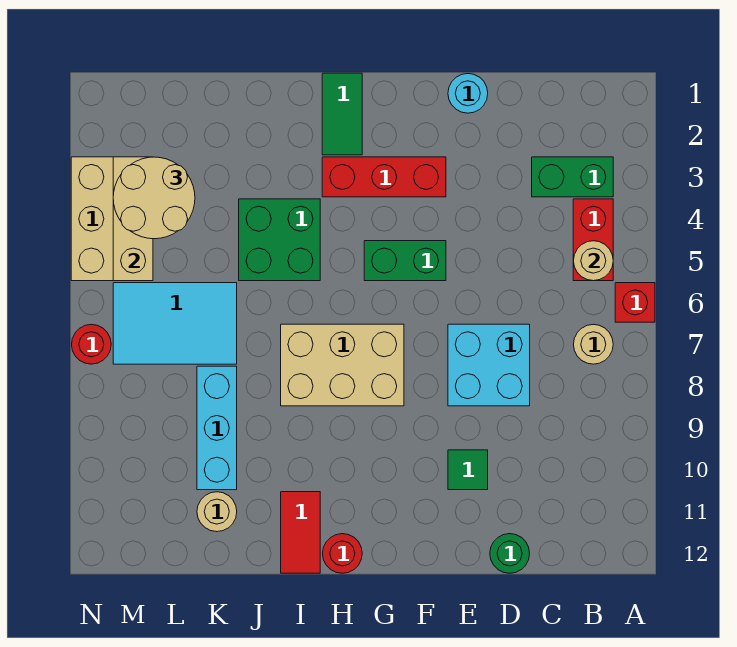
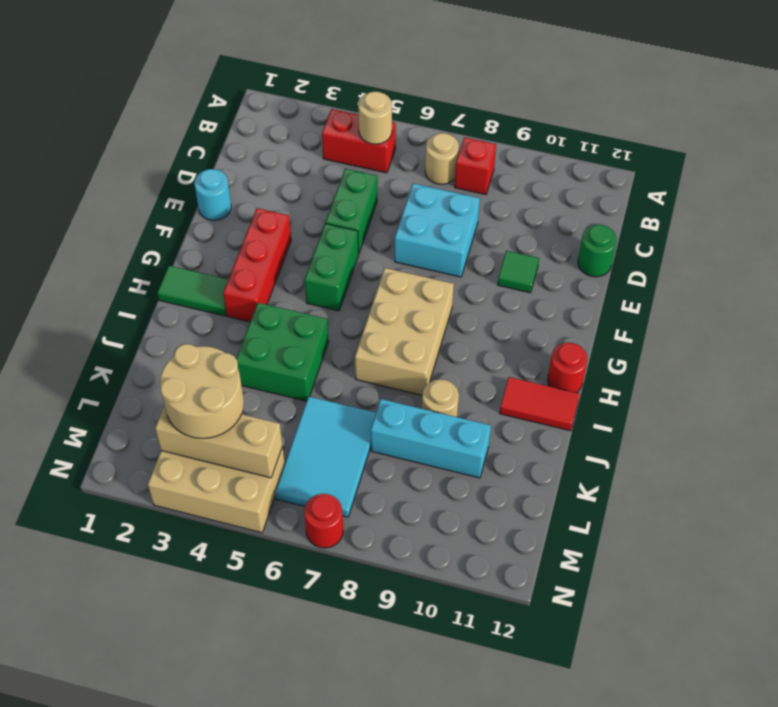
red brick A6 level 1 -> red brick B8 level 1
green brick B3:C3 level 1 -> green brick D5:E5 level 1
tan round brick K11 level 1 -> tan round brick J9 level 1

